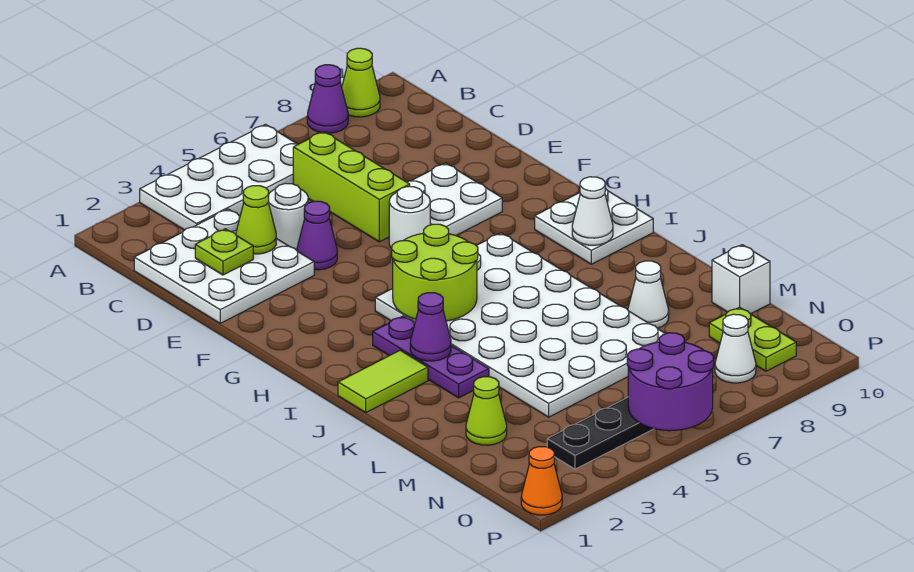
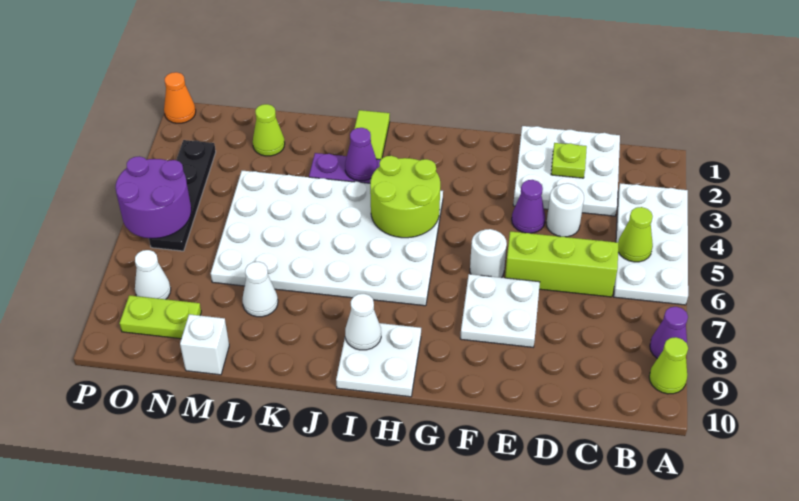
lime cone D3 level 2 -> lime cone B5 level 2

